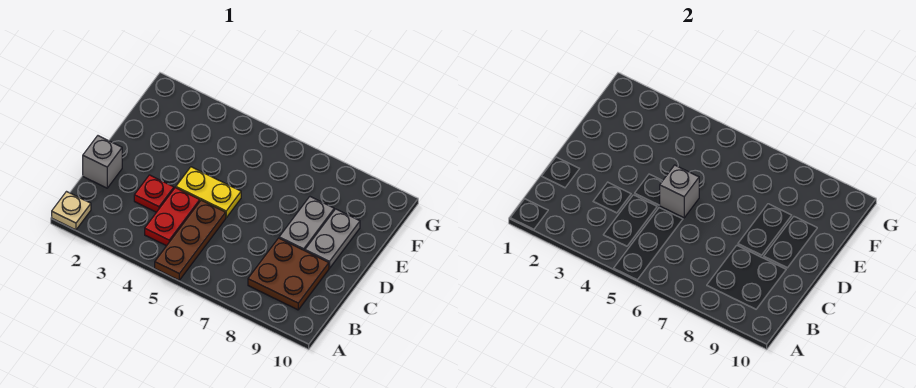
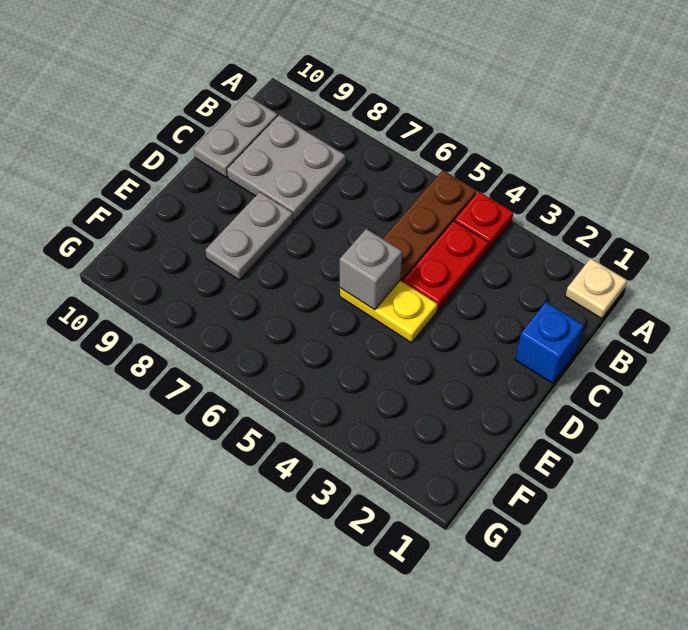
brown plate B8:C9 level 1 -> grey plate B8:C9 level 1
grey brick C1 level 1 -> blue brick C1 level 1
red plate C3 level 1 -> red plate A4 level 1
grey plate D9:E9 level 1 -> grey plate B10:C10 level 1

